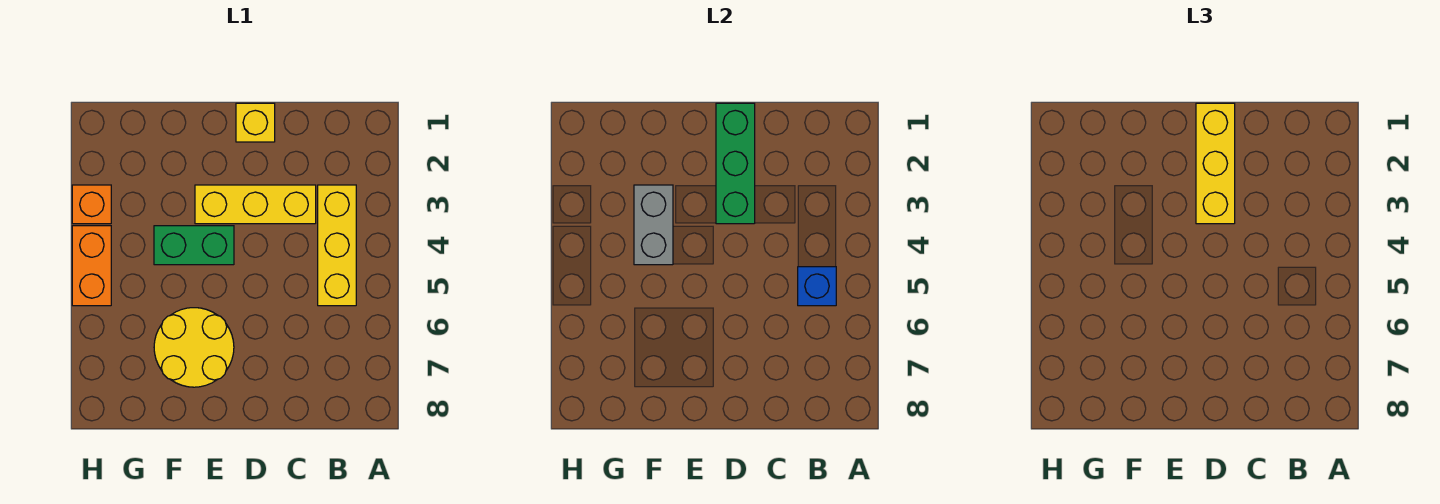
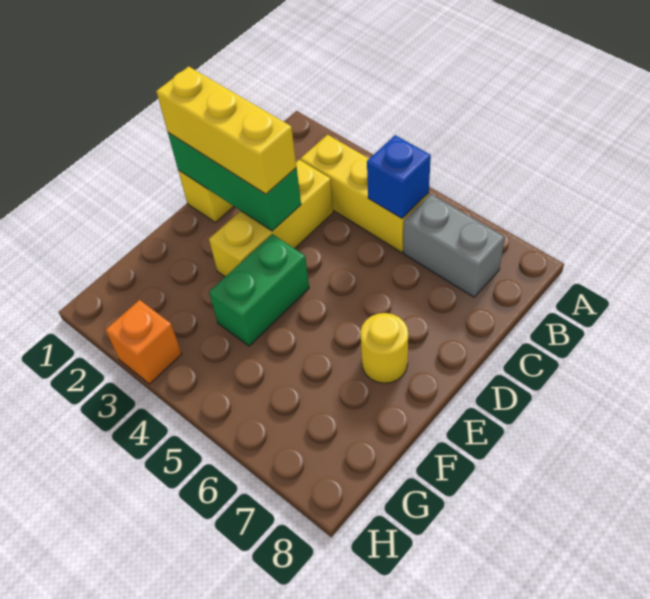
yellow round brick E6:F7 level 1 -> yellow round brick E7 level 1
grey brick F3:F4 level 2 -> grey brick B6:B7 level 1
orange brick H4:H5 level 1 -> none

